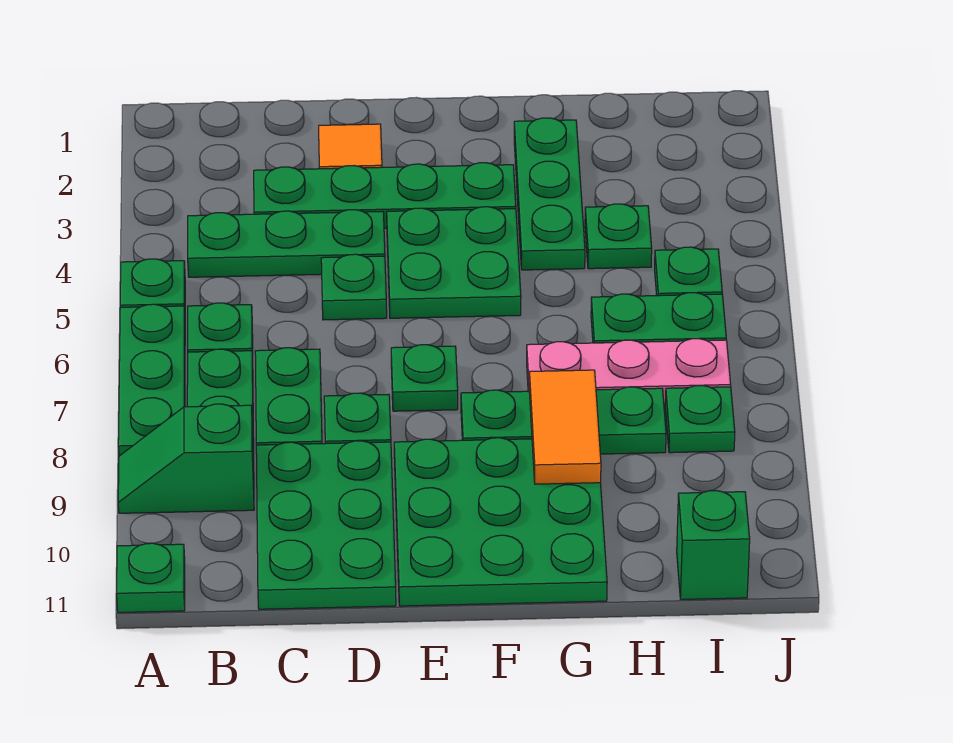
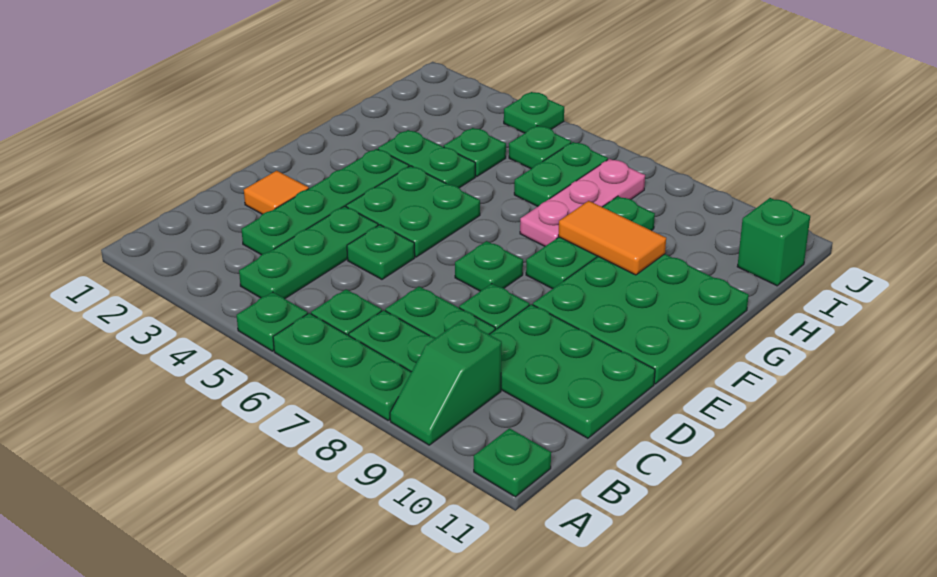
green plate G2:G4 level 1 -> green plate G3:G4 level 1
green plate I8 level 1 -> green plate J4 level 1

